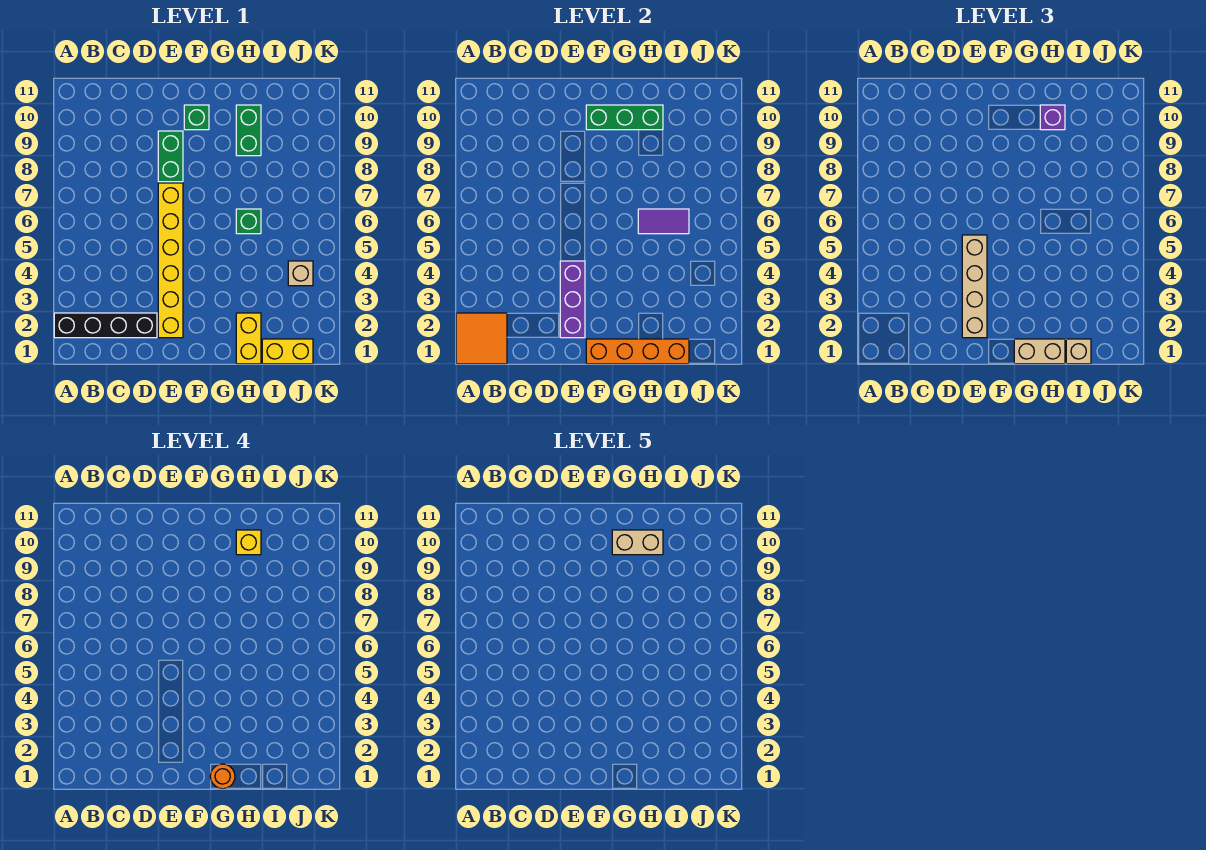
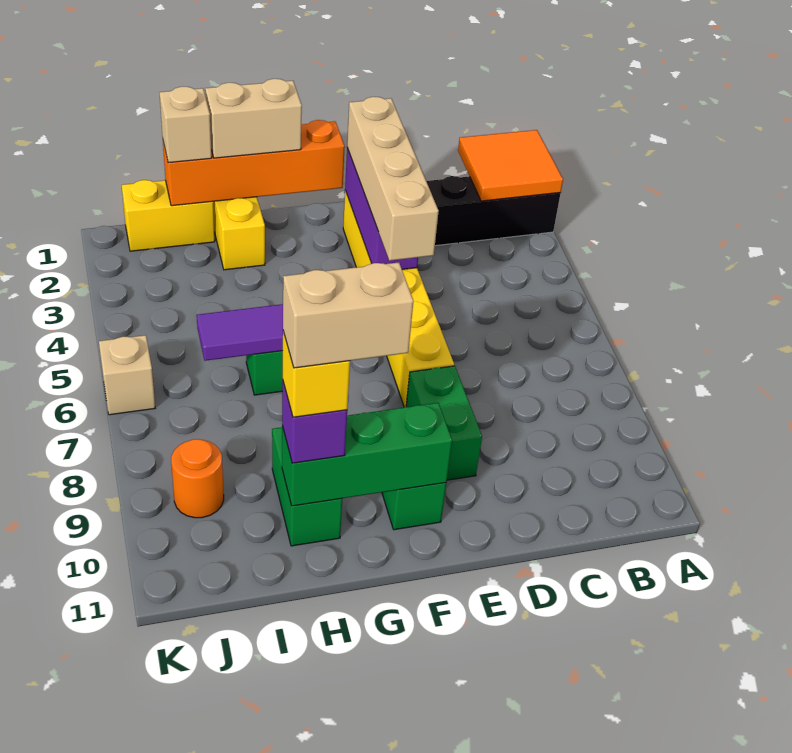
orange round brick G1 level 4 -> orange round brick J9 level 1
tan brick J4 level 1 -> tan brick K6 level 1

